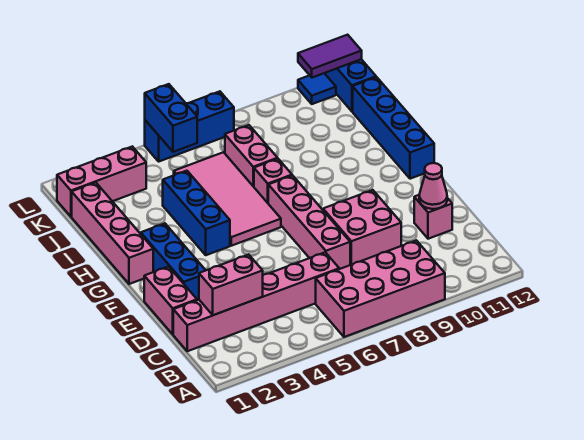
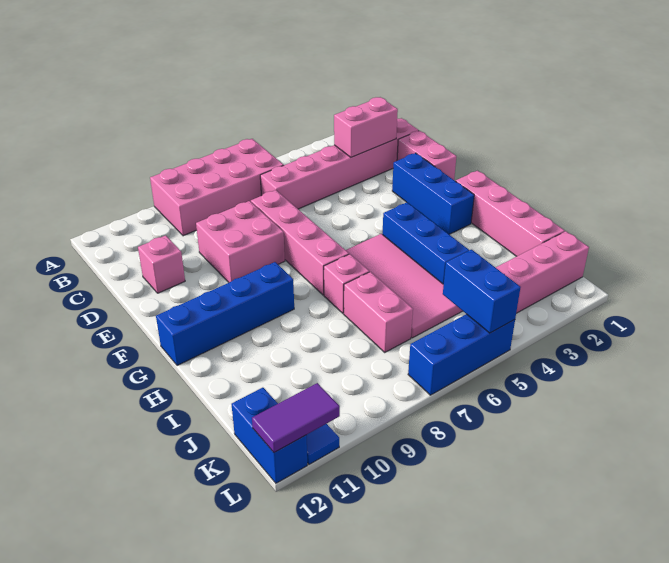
pink cone D11 level 2 -> none
blue brick G12:J12 level 1 -> blue brick G9:G12 level 1

